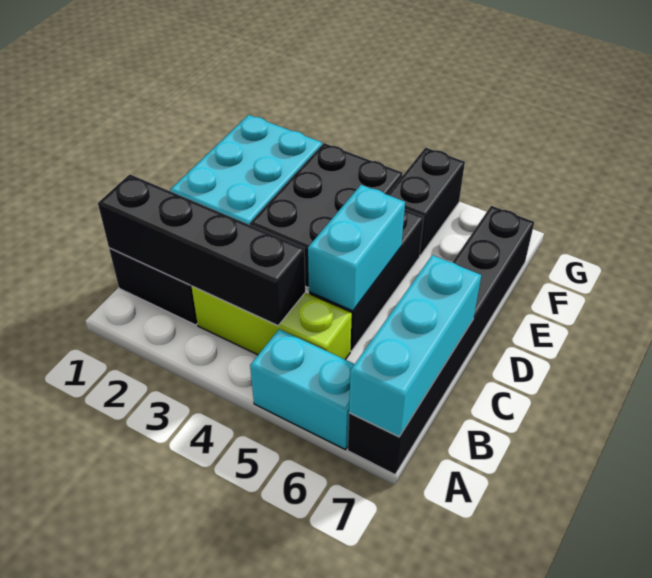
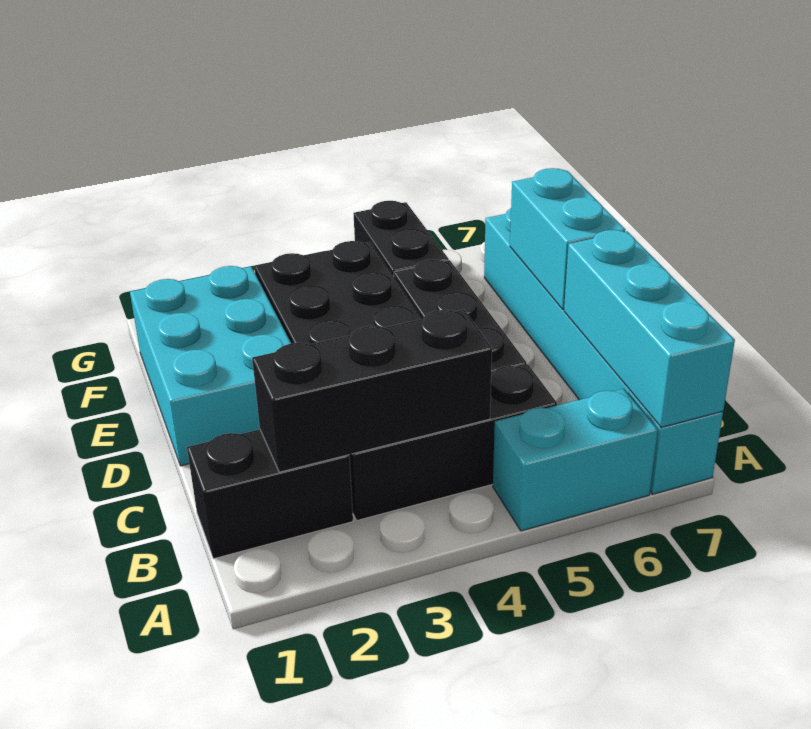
black brick A7:F7 level 1 -> cyan brick A7:F7 level 1
black brick B1:B4 level 2 -> black brick B2:B4 level 2
lime brick B3:B5 level 1 -> black brick B3:B5 level 1
cyan brick C5:D5 level 2 -> cyan brick D7:E7 level 2

